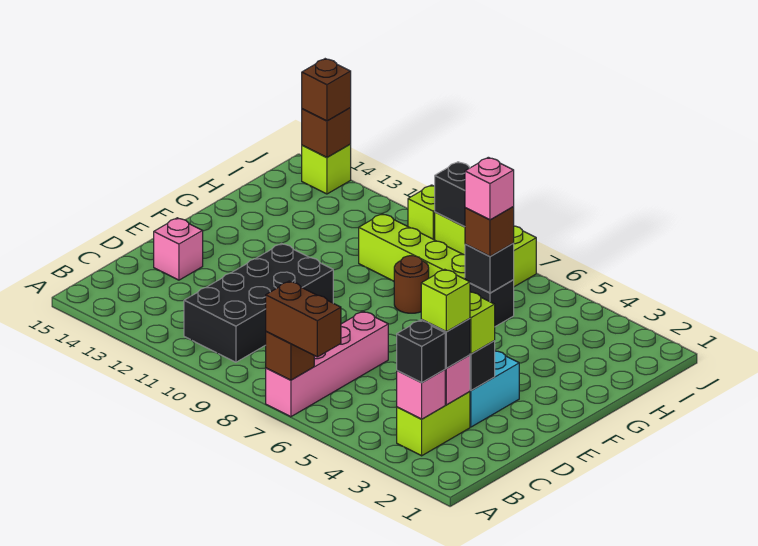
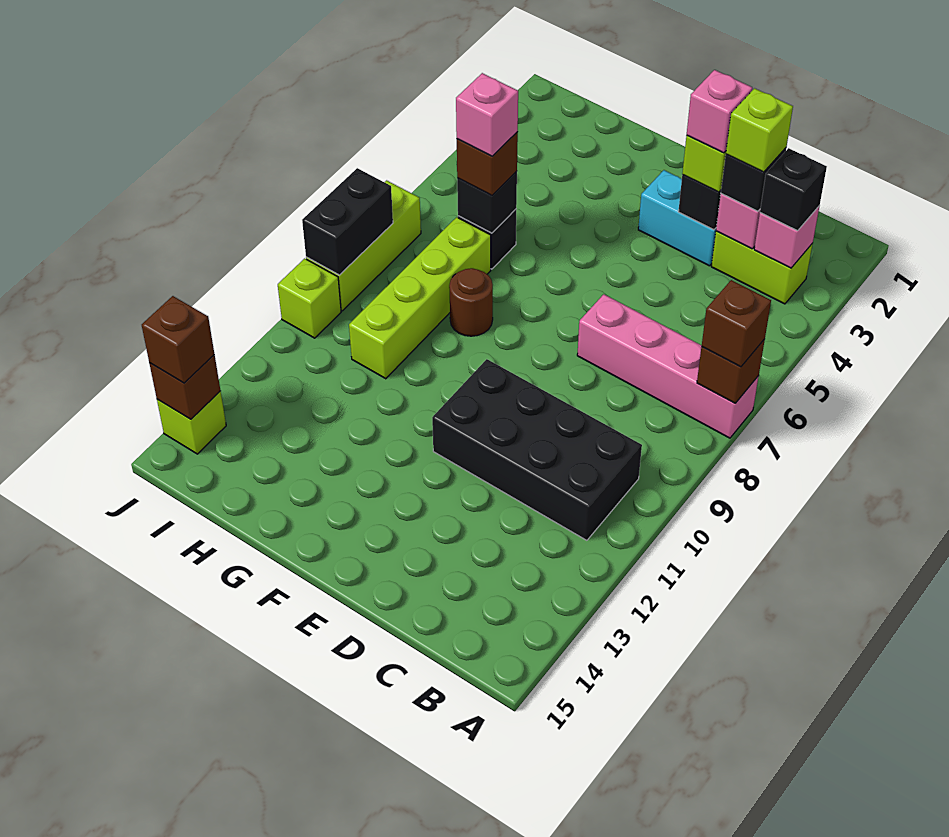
brown brick A6:A7 level 3 -> brown brick A7 level 3
pink brick D14 level 1 -> pink brick D3 level 4

